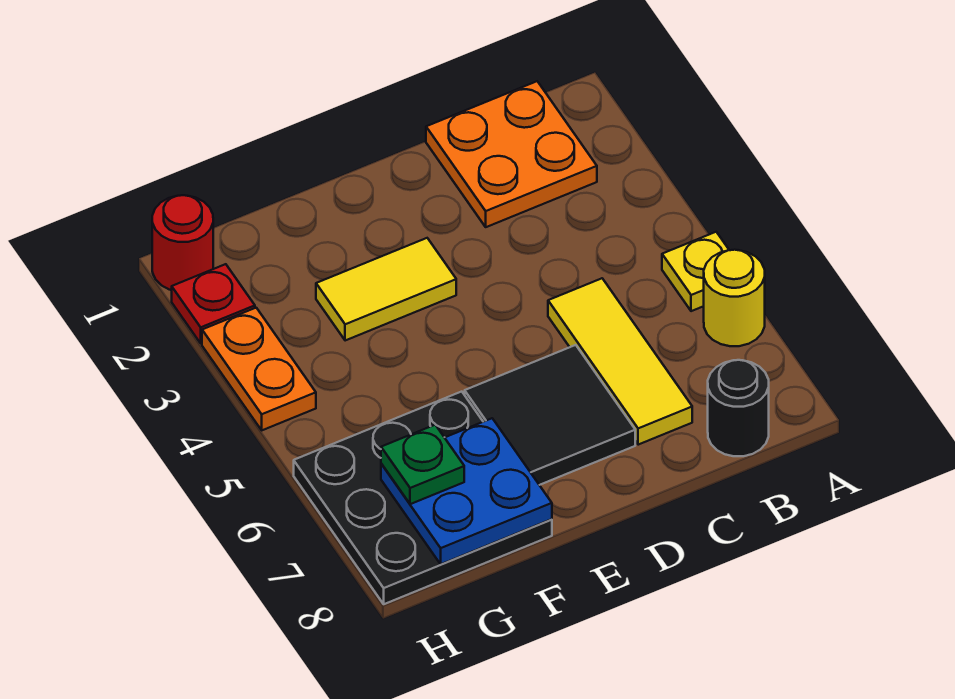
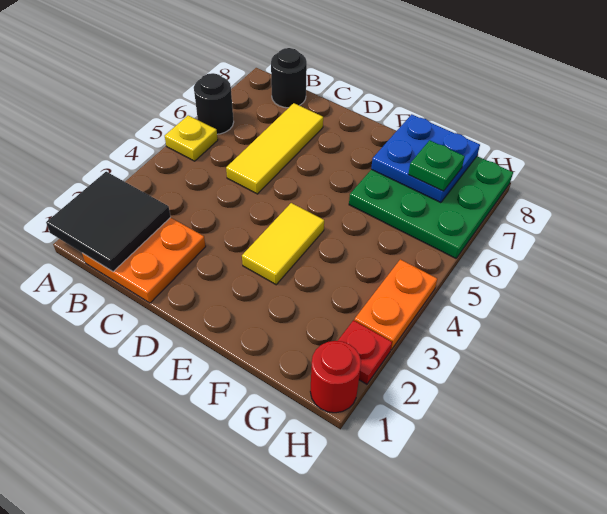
yellow round brick A6 level 1 -> black round brick A6 level 1
black tile D6:E7 level 1 -> black tile A1:B2 level 2
yellow tile E3:F3 level 1 -> yellow tile E3:E4 level 1
black plate F6:H8 level 1 -> green plate F6:H8 level 1

